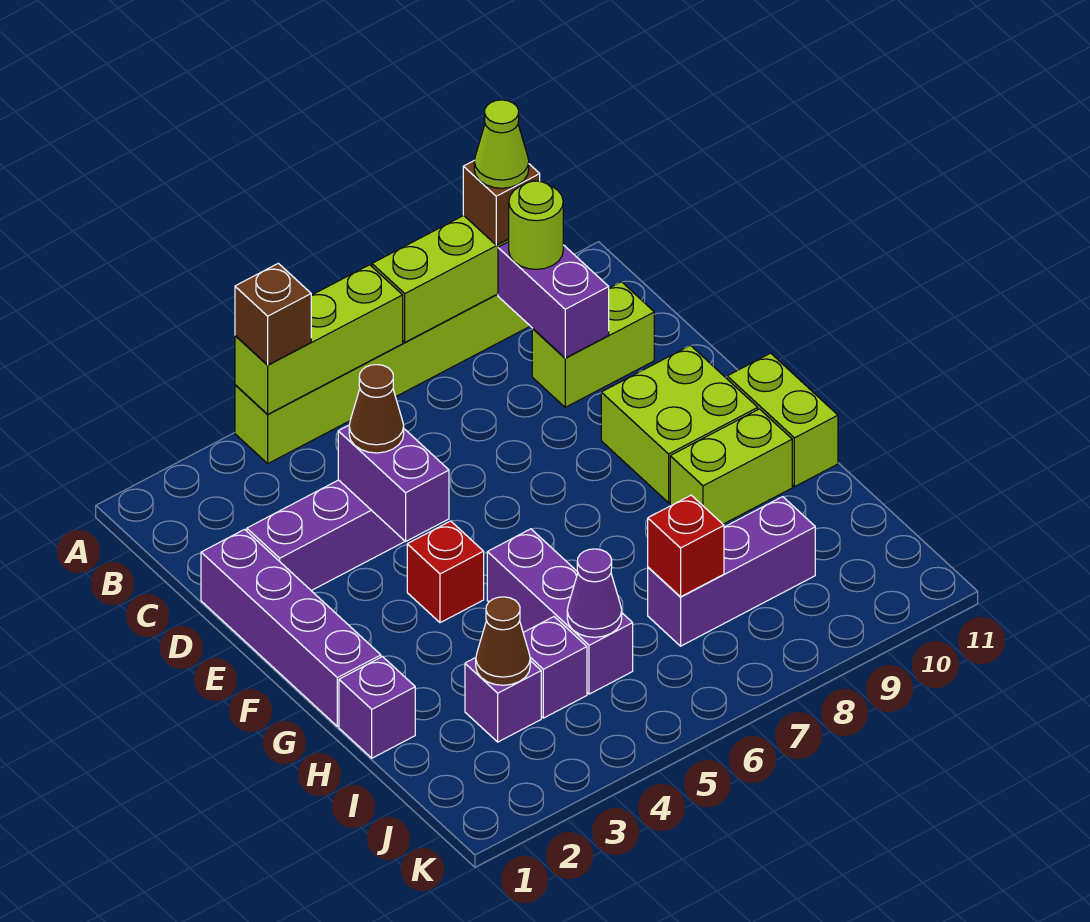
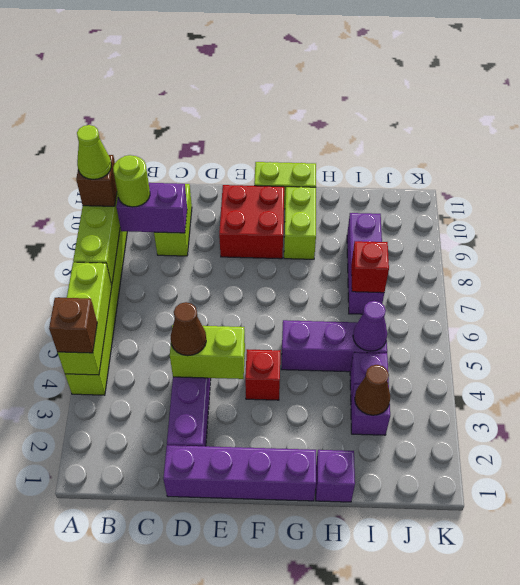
purple brick D4:E4 level 2 -> lime brick D4:E4 level 2
lime brick E9:F10 level 1 -> red brick E9:F10 level 1

